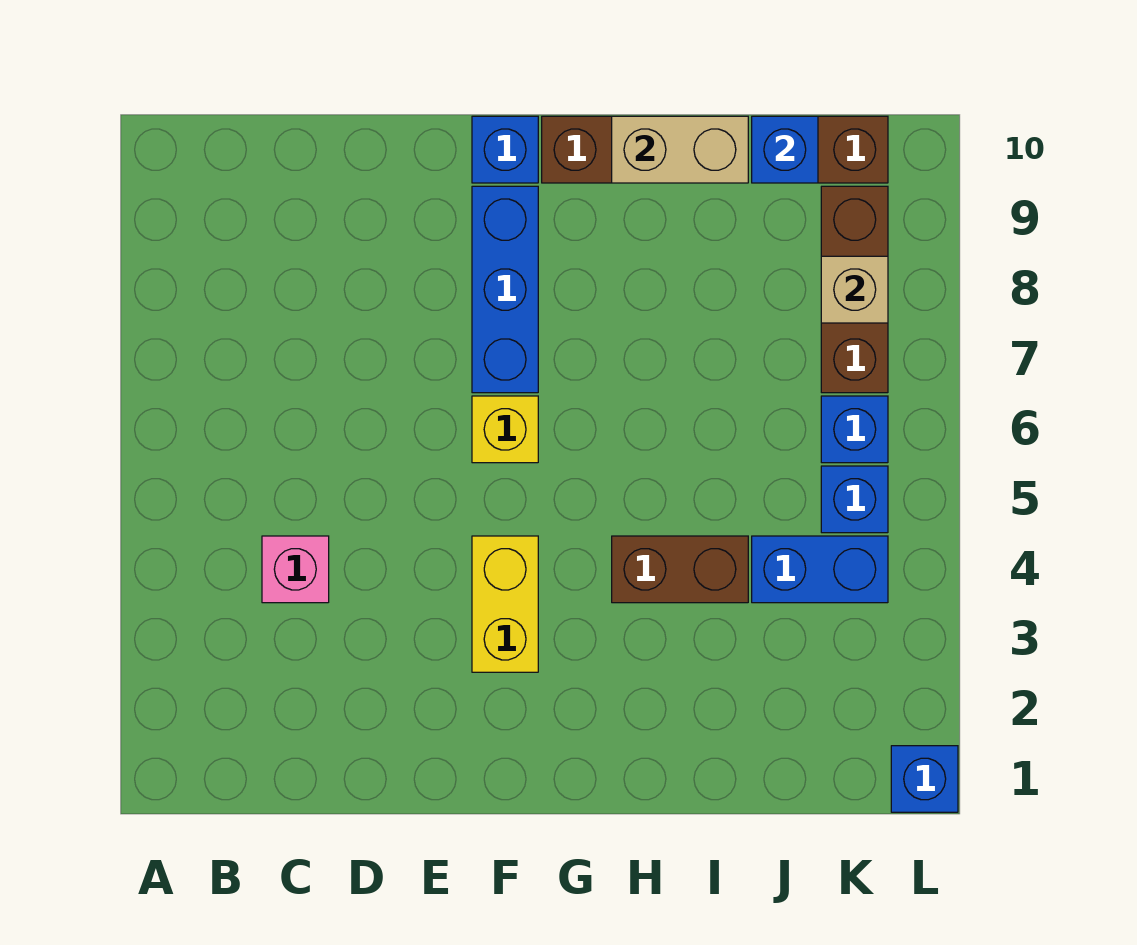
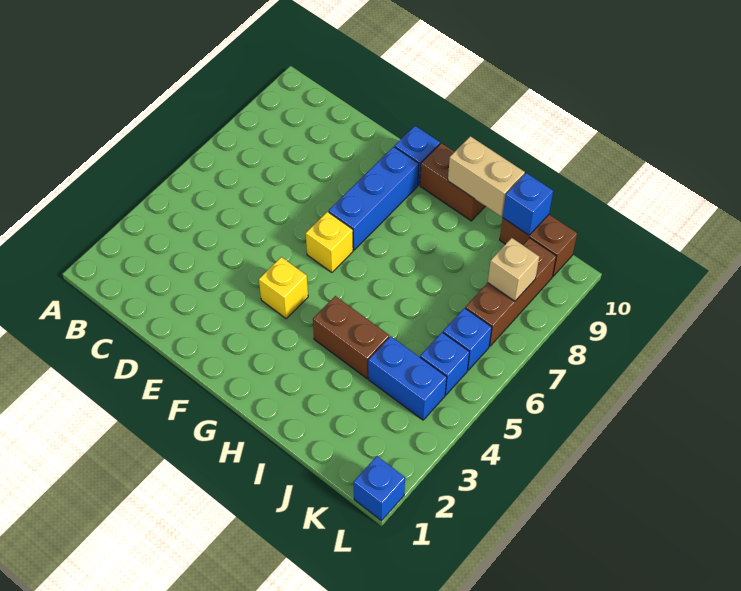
pink brick C4 level 1 -> none
yellow brick F3:F4 level 1 -> yellow brick F4 level 1

